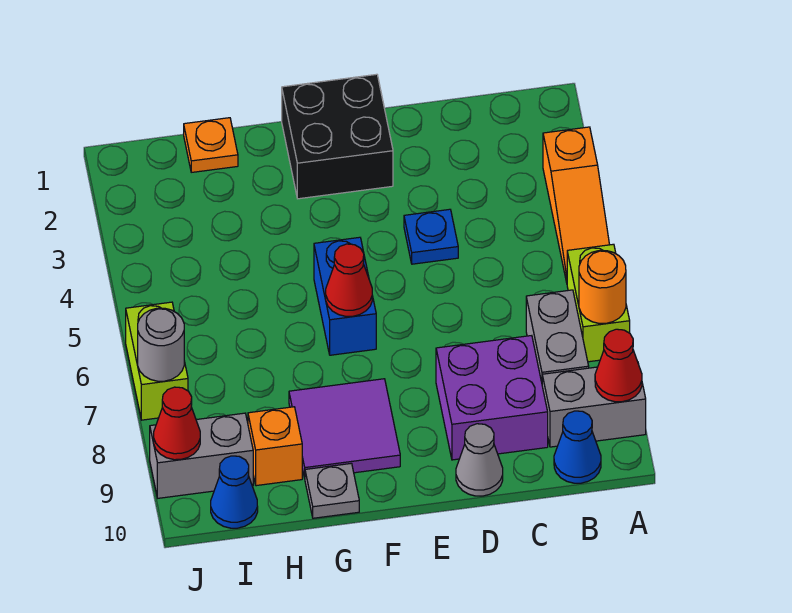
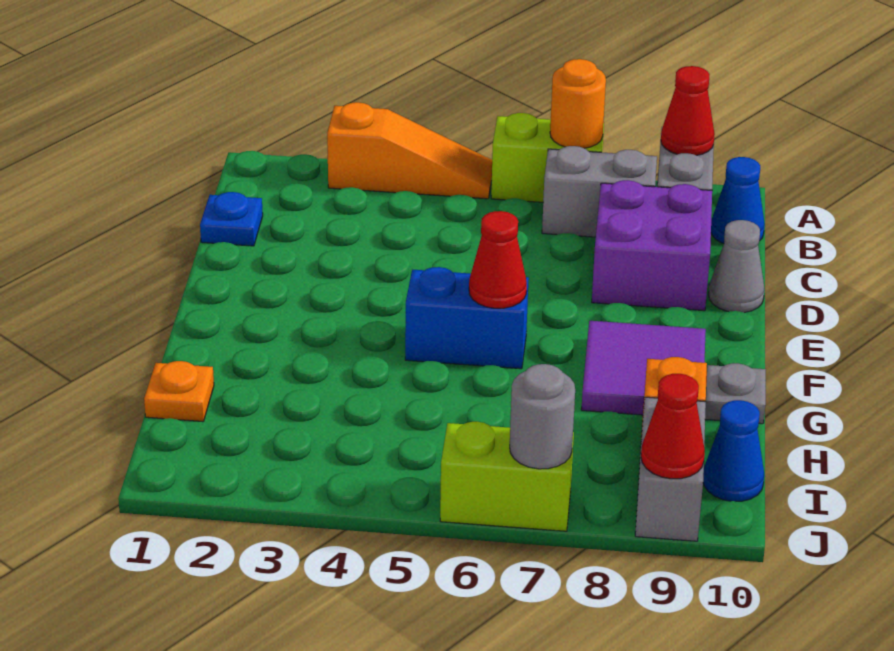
blue plate D4 level 1 -> blue plate C1 level 1
black brick E1:F2 level 1 -> none

